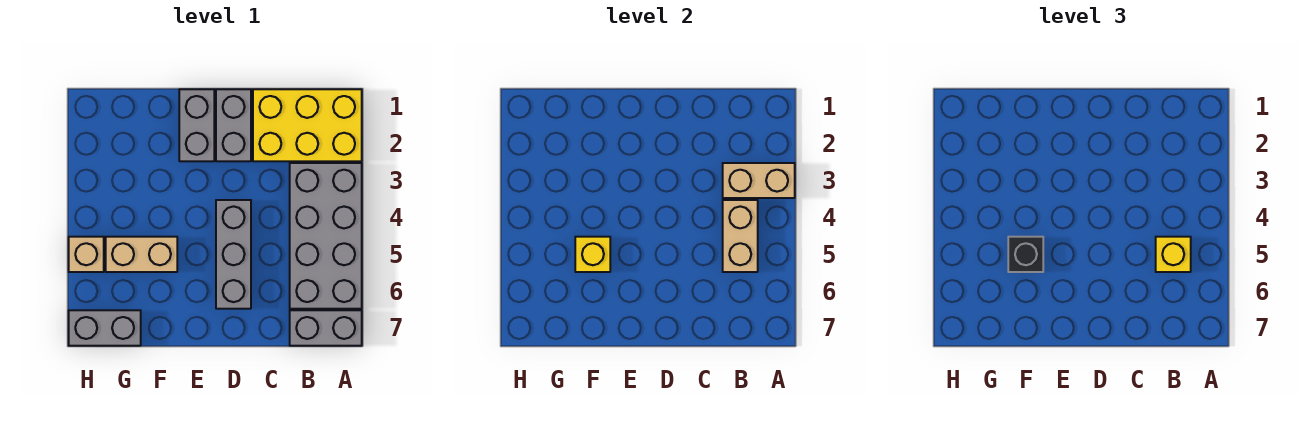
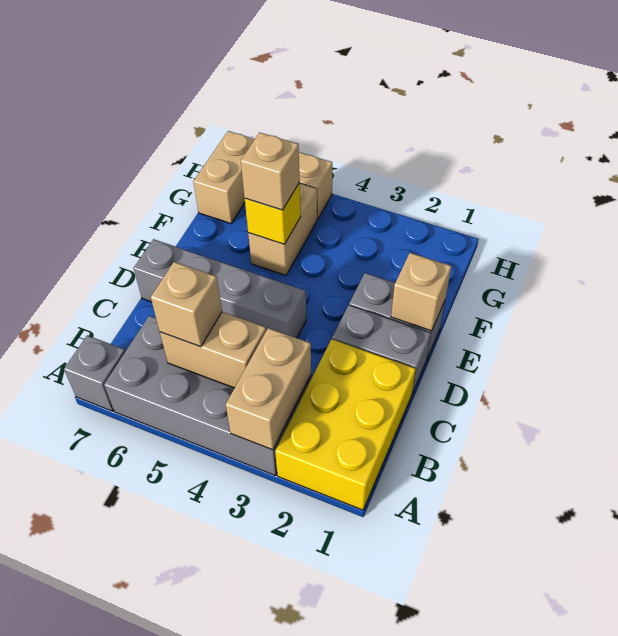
grey brick A7:B7 level 1 -> grey brick A7 level 1
yellow brick B5 level 3 -> tan brick B5 level 3
grey brick D4:D6 level 1 -> grey brick D4:D7 level 1
none -> tan brick E1 level 2
black brick F5 level 3 -> tan brick F5 level 3
grey brick G7:H7 level 1 -> tan brick G7:H7 level 1

